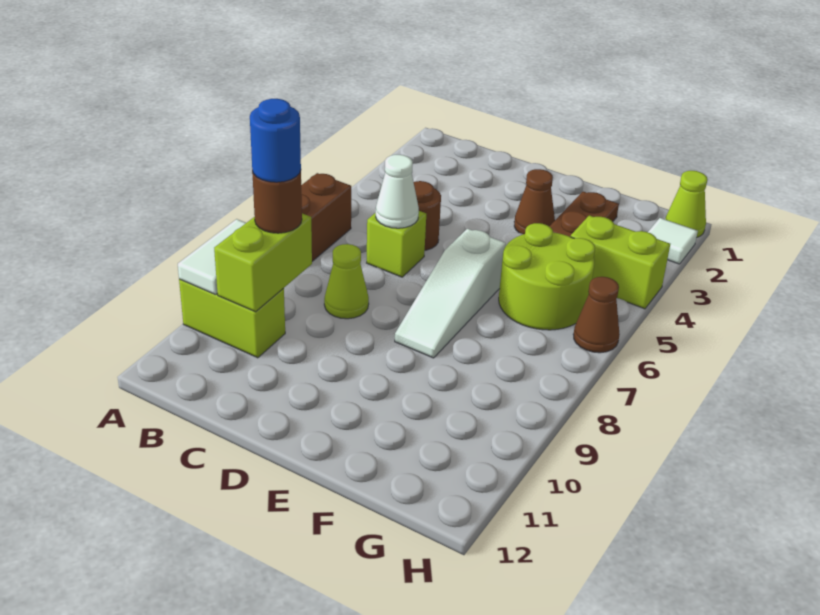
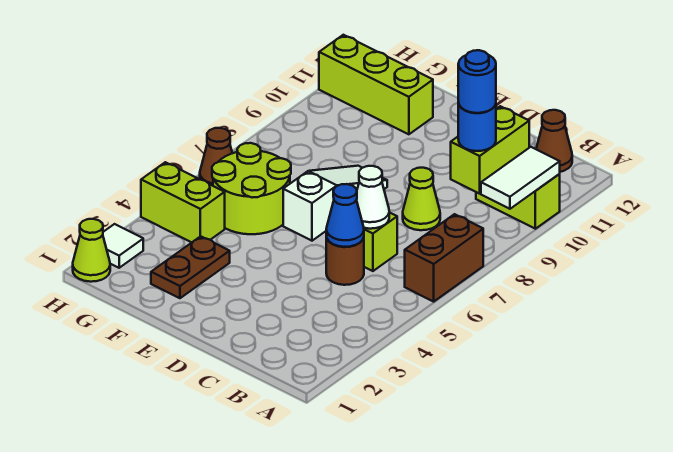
brown round brick B9 level 3 -> blue round brick B9 level 3
none -> blue cone C5 level 2
brown cone E3 level 1 -> brown cone B12 level 1
none -> lime brick F11:H11 level 1

